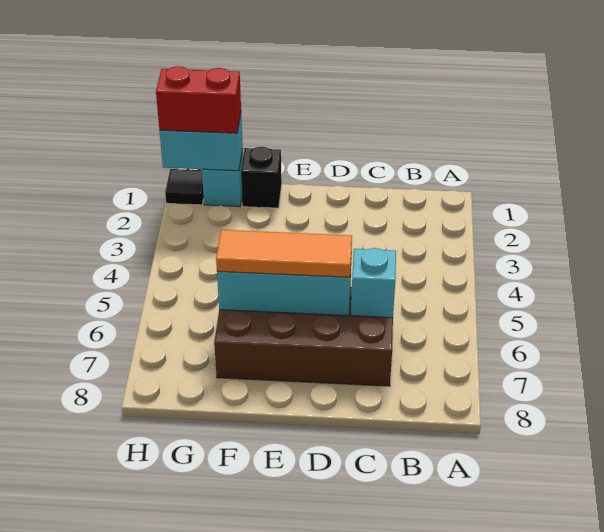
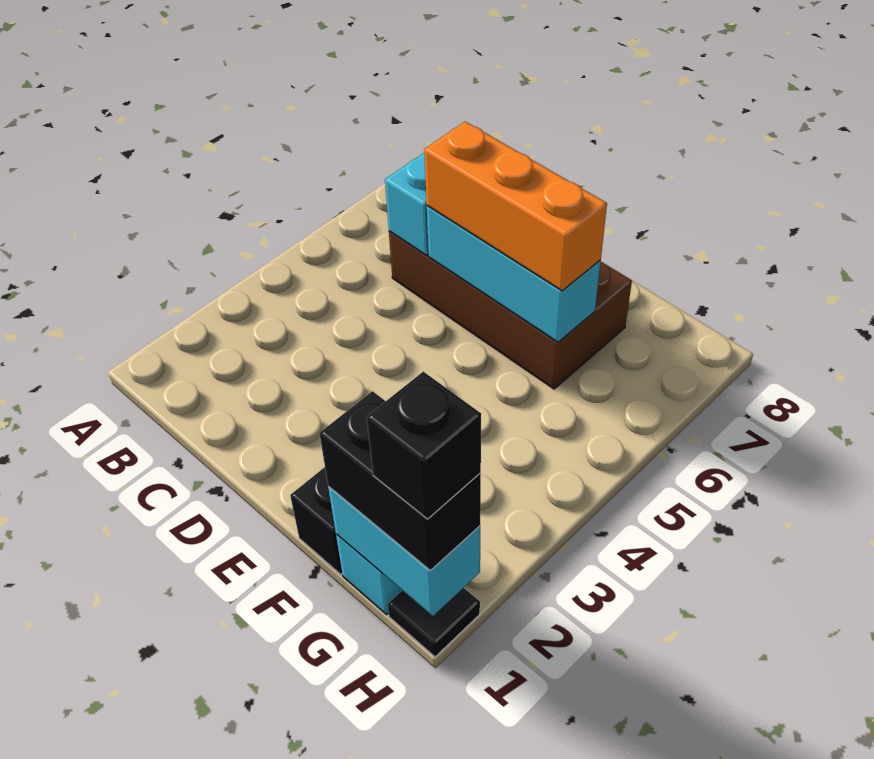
orange tile D6:F6 level 3 -> orange brick D6:F6 level 3
red brick G1:H1 level 3 -> black brick G1:H1 level 3
none -> black brick H1 level 4

